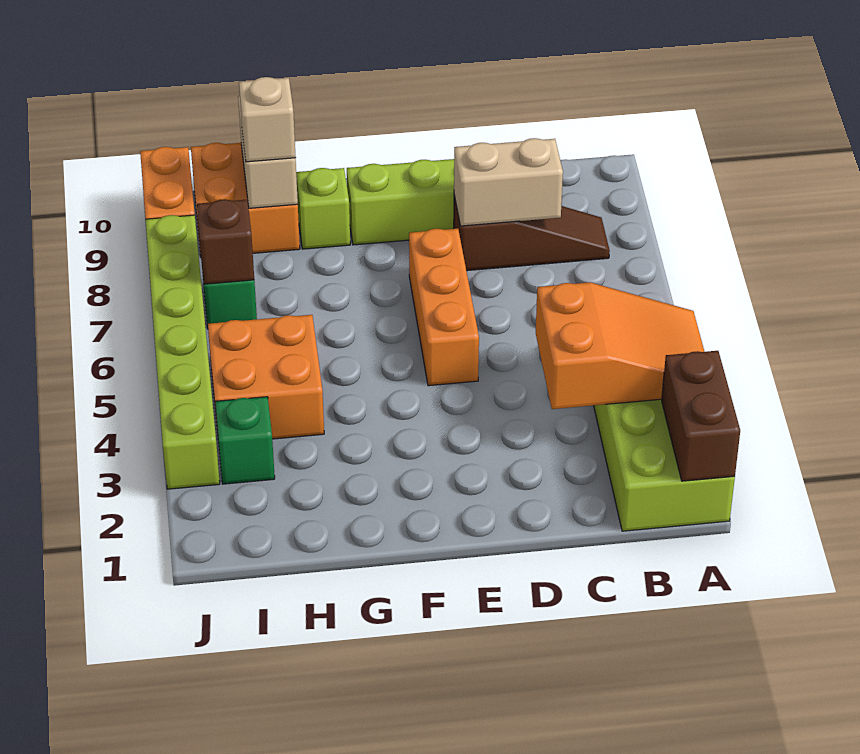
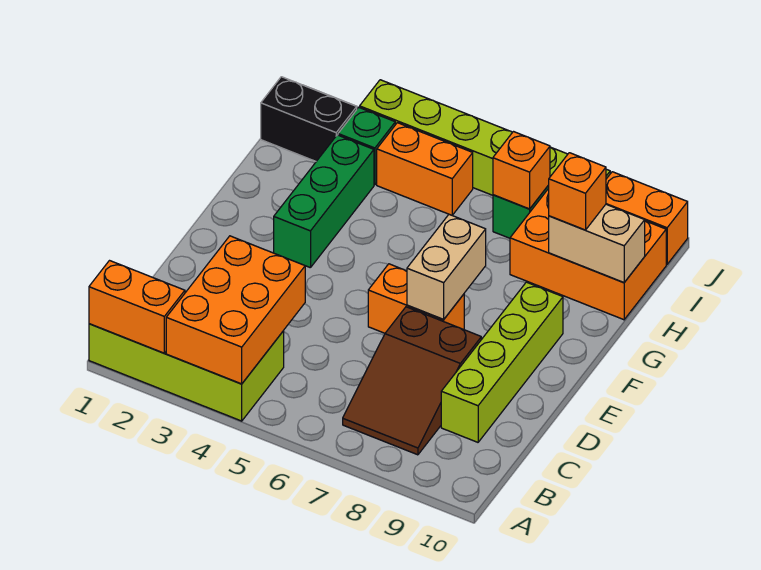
brown brick A1:A2 level 2 -> orange brick A1:A2 level 2
orange slope A3:C4 level 2 top C -> orange brick A3:C4 level 2
brown slope B8:D8 level 1 top D -> brown slope B7:D8 level 1 top D
tan brick C8:D8 level 2 -> tan brick E7:F7 level 2
orange brick E5:E7 level 1 -> orange brick E6:E7 level 1
none -> green brick F3:H3 level 1
lime brick G9 level 1 -> none
orange brick H4:I5 level 1 -> orange brick I4:I5 level 1
orange brick H9:I10 level 1 -> orange brick H8:I10 level 1
tan brick H9 level 3 -> orange brick H9 level 3
none -> black brick I1:I2 level 1
brown brick I7 level 2 -> orange brick I7 level 2

